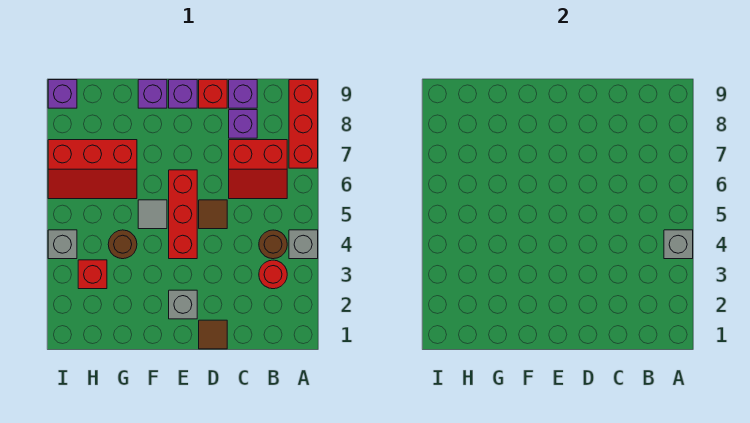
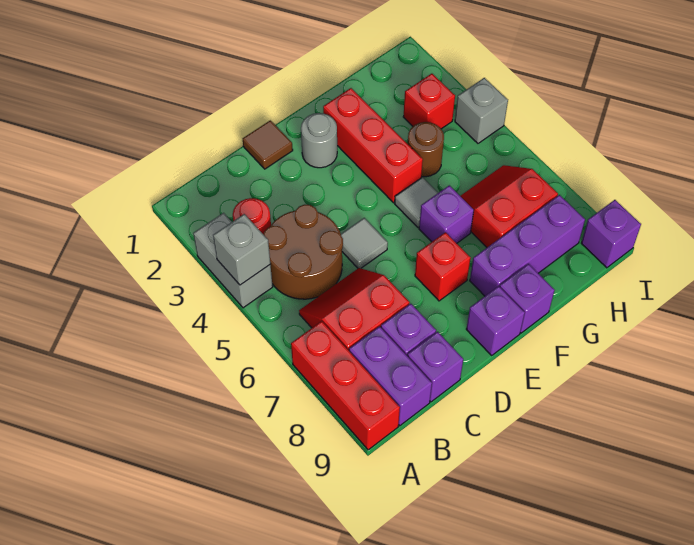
grey brick A4 level 1 -> grey brick A3:A4 level 1
brown round brick B4 level 1 -> brown round brick B4:C5 level 1
none -> purple brick B8:B9 level 1
brown tile D5 level 1 -> grey tile D5 level 1
red brick D9 level 1 -> red brick E7 level 1
grey brick E2 level 1 -> grey round brick E2 level 1
red brick E4:E6 level 1 -> red brick F2:F4 level 1
none -> purple brick F6 level 1
none -> purple brick F8:H8 level 1
red slope G6:I7 level 1 top 7 -> red slope G6:H7 level 1 top 7

